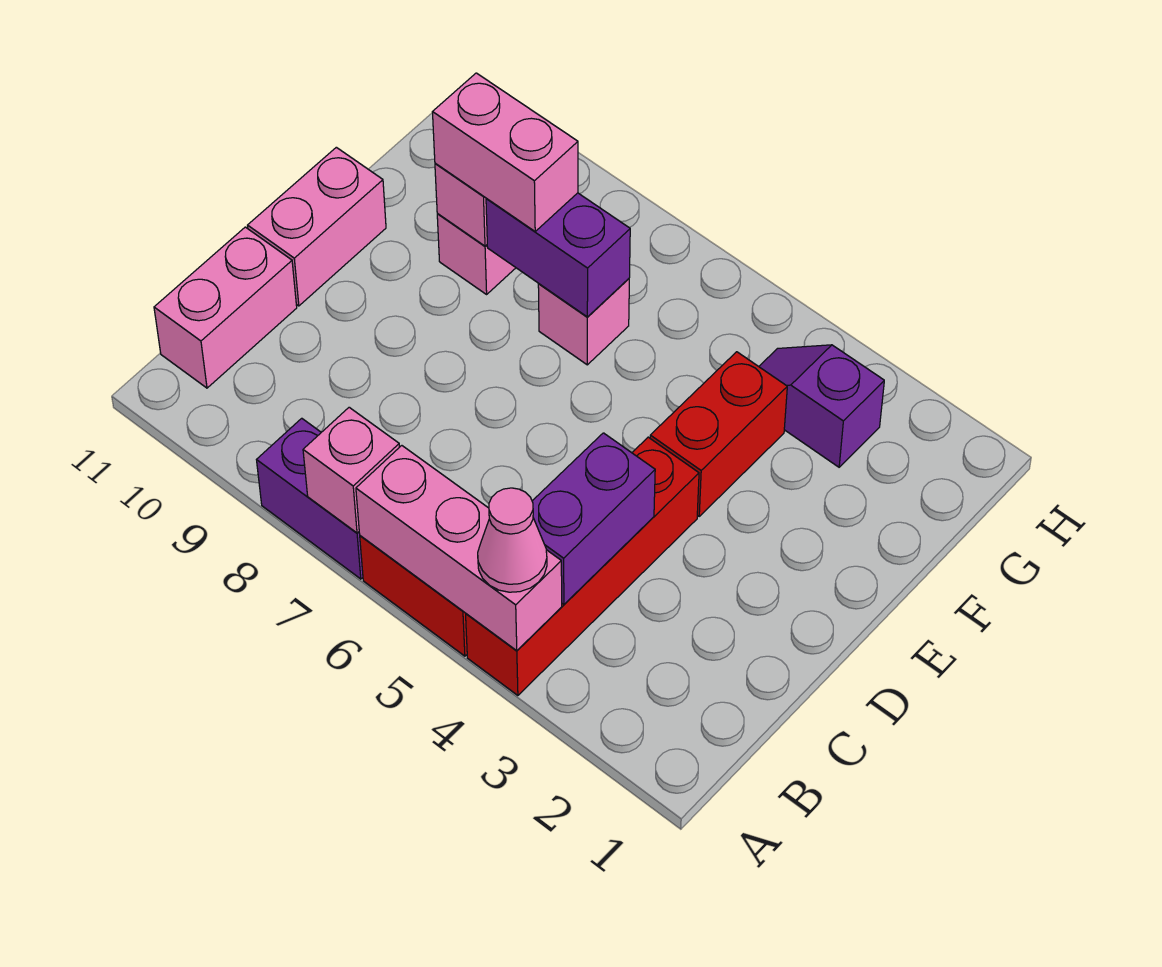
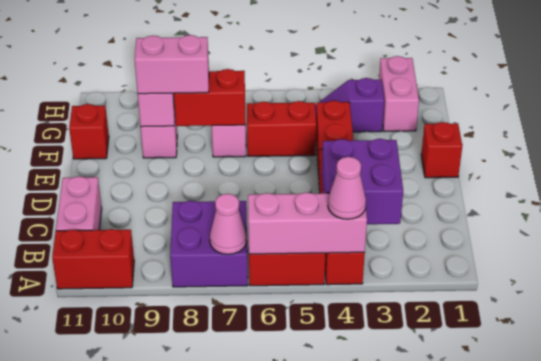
purple brick A7:A8 level 1 -> purple brick A7:B8 level 1
pink brick A7 level 2 -> pink cone A7 level 2
none -> red brick A10:A11 level 1
purple brick B4:C4 level 2 -> purple brick B3:C4 level 2
pink brick D11:E11 level 1 -> pink brick G2:H2 level 1
none -> red brick E1 level 1
none -> red brick F5:F6 level 1
purple brick F7:F8 level 2 -> red brick F7:F8 level 2
none -> red brick F11 level 1

